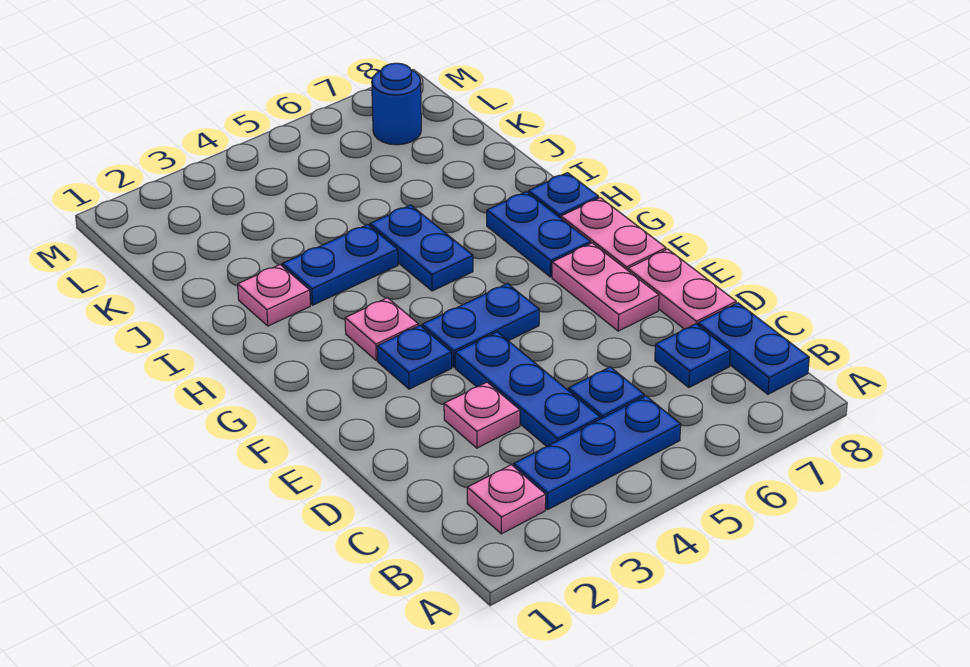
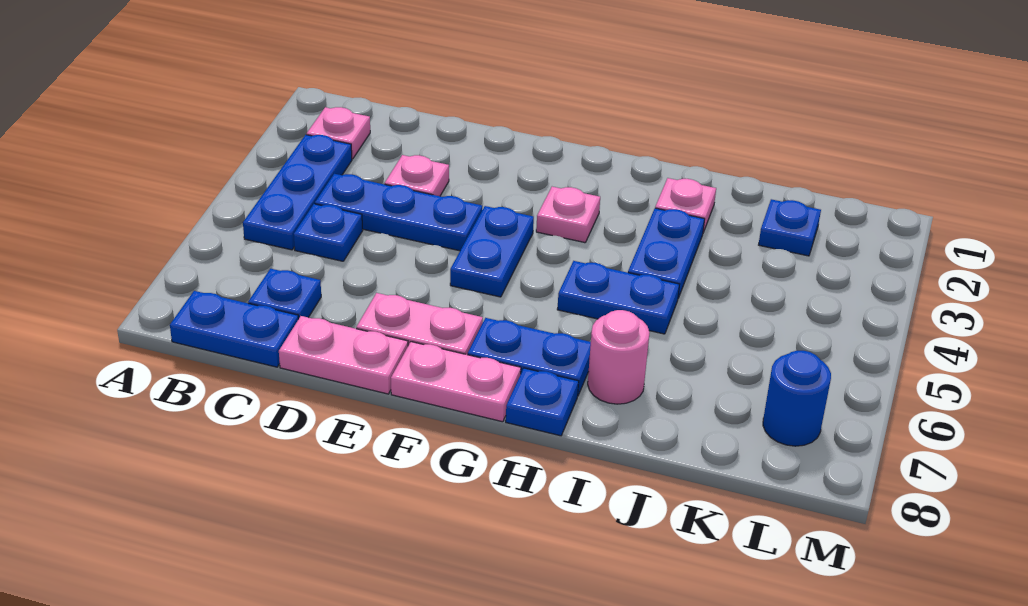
blue plate F3 level 1 -> blue plate K2 level 1
none -> pink round brick I7 level 1

